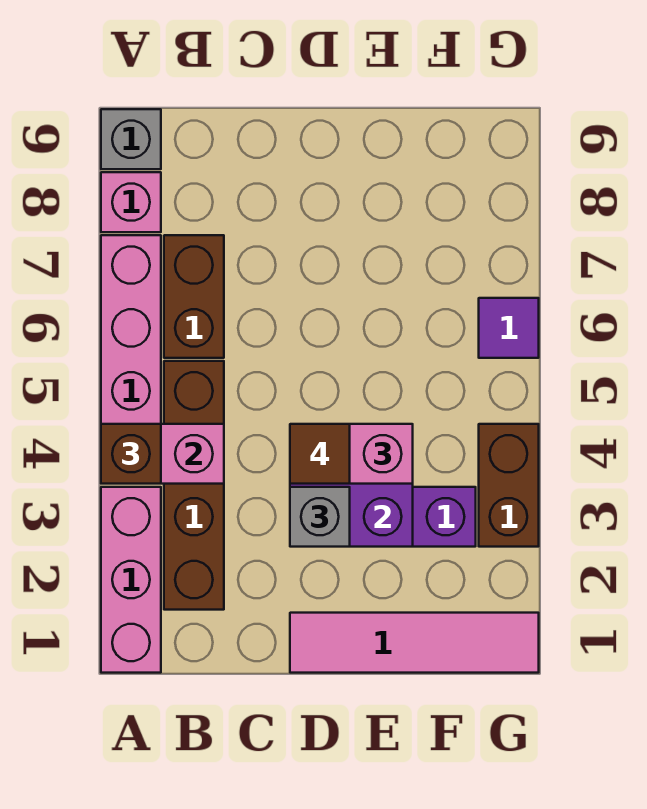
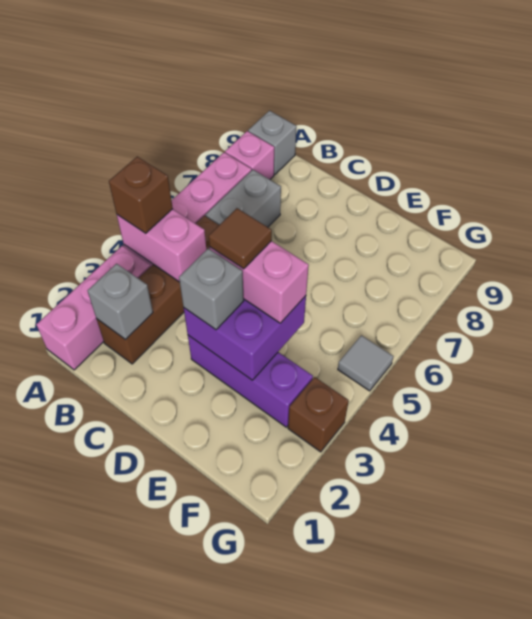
none -> grey brick B2 level 2
brown brick B6:B7 level 1 -> grey brick B6:B7 level 1
pink tile D1:G1 level 1 -> none
brown brick G3:G4 level 1 -> brown brick G3 level 1
none -> grey tile G5 level 1
purple tile G6 level 1 -> none

